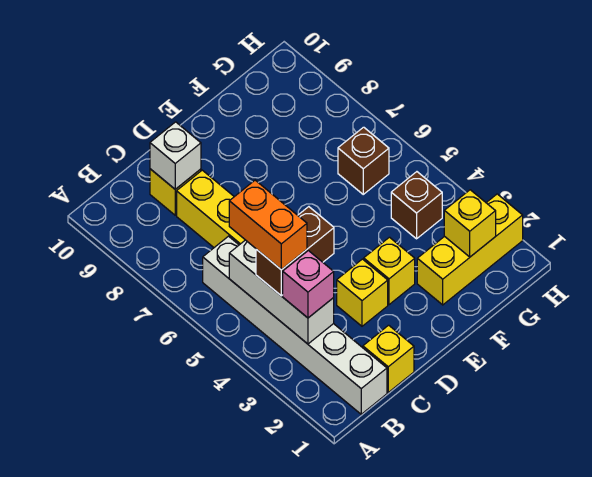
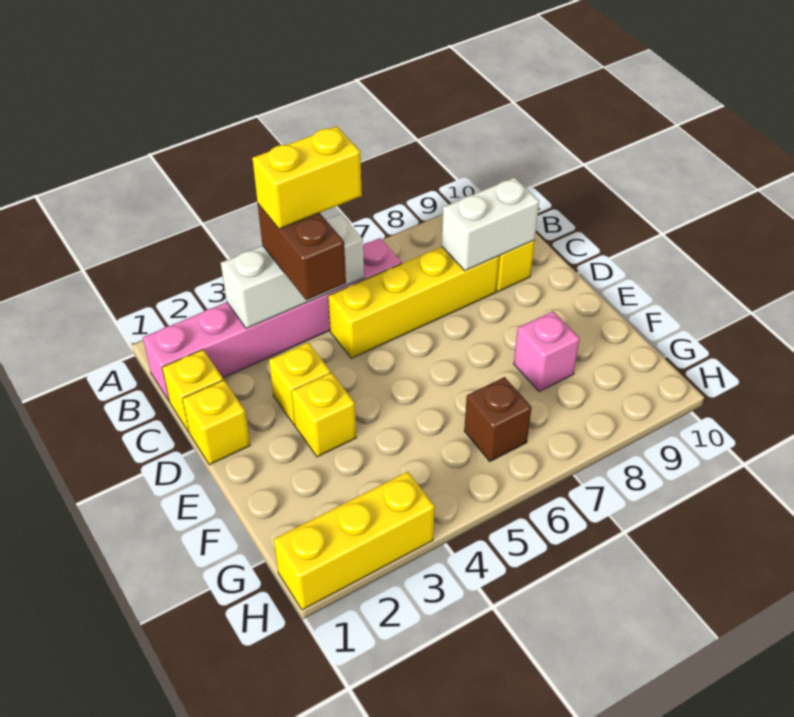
white brick B1:B6 level 1 -> pink brick B1:B6 level 1
pink brick B3 level 3 -> pink brick F8 level 1
orange brick B4:B5 level 4 -> yellow brick B4:B5 level 4
white brick C9 level 2 -> white brick C8:C9 level 2
yellow brick F2:H2 level 1 -> yellow brick H1:H3 level 1
yellow brick G2 level 2 -> yellow brick D1 level 1
brown brick G4 level 1 -> none

